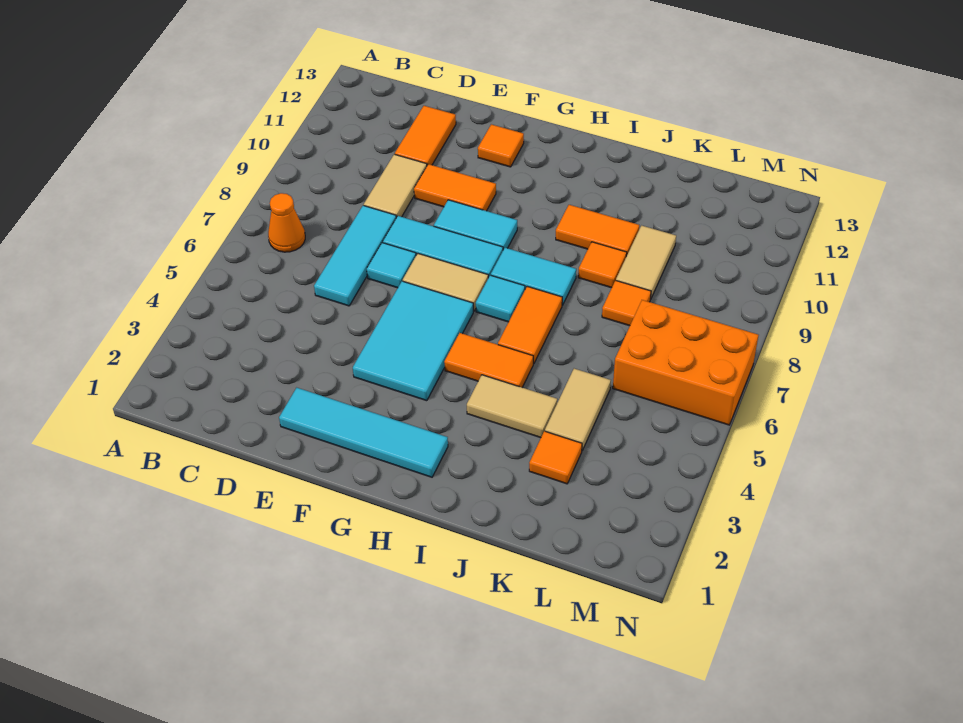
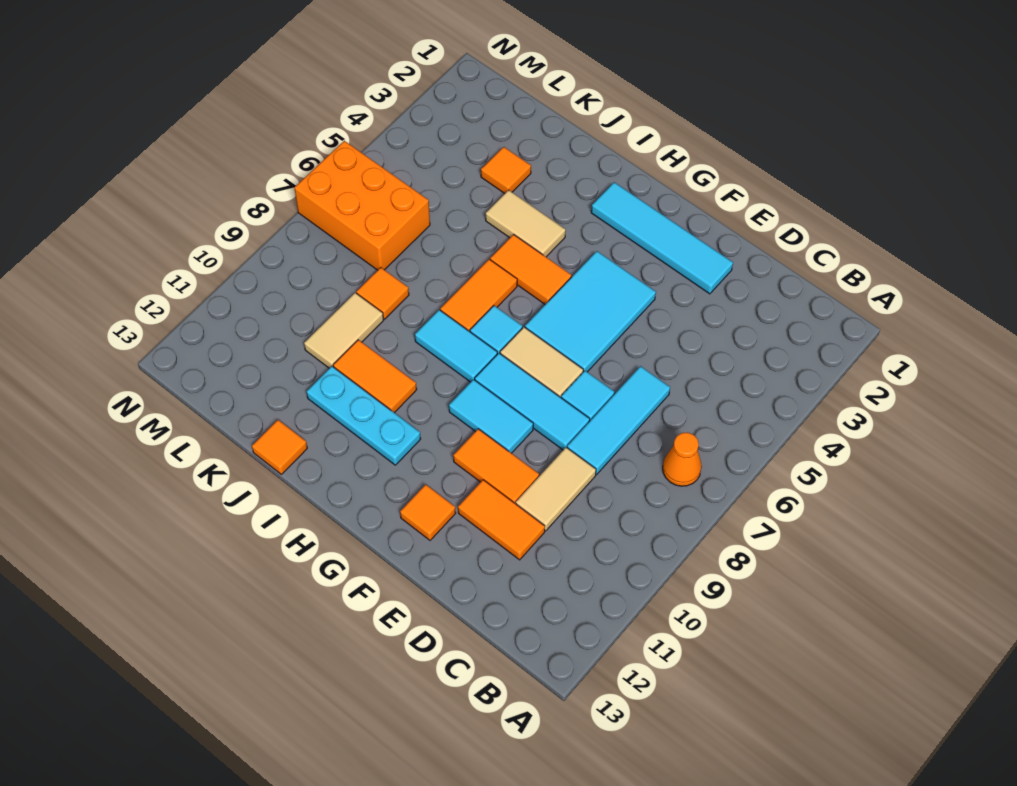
orange tile D11:D12 level 1 -> orange tile D11:E11 level 1
none -> cyan plate H11:J11 level 1
orange tile J9 level 1 -> orange tile J13 level 1
tan tile K4:K5 level 1 -> none

